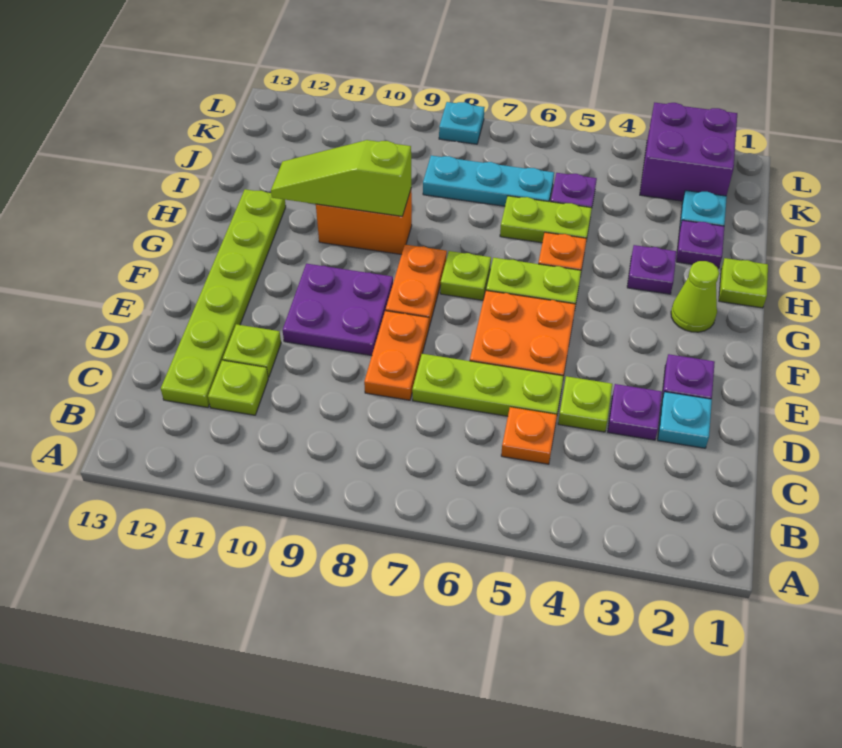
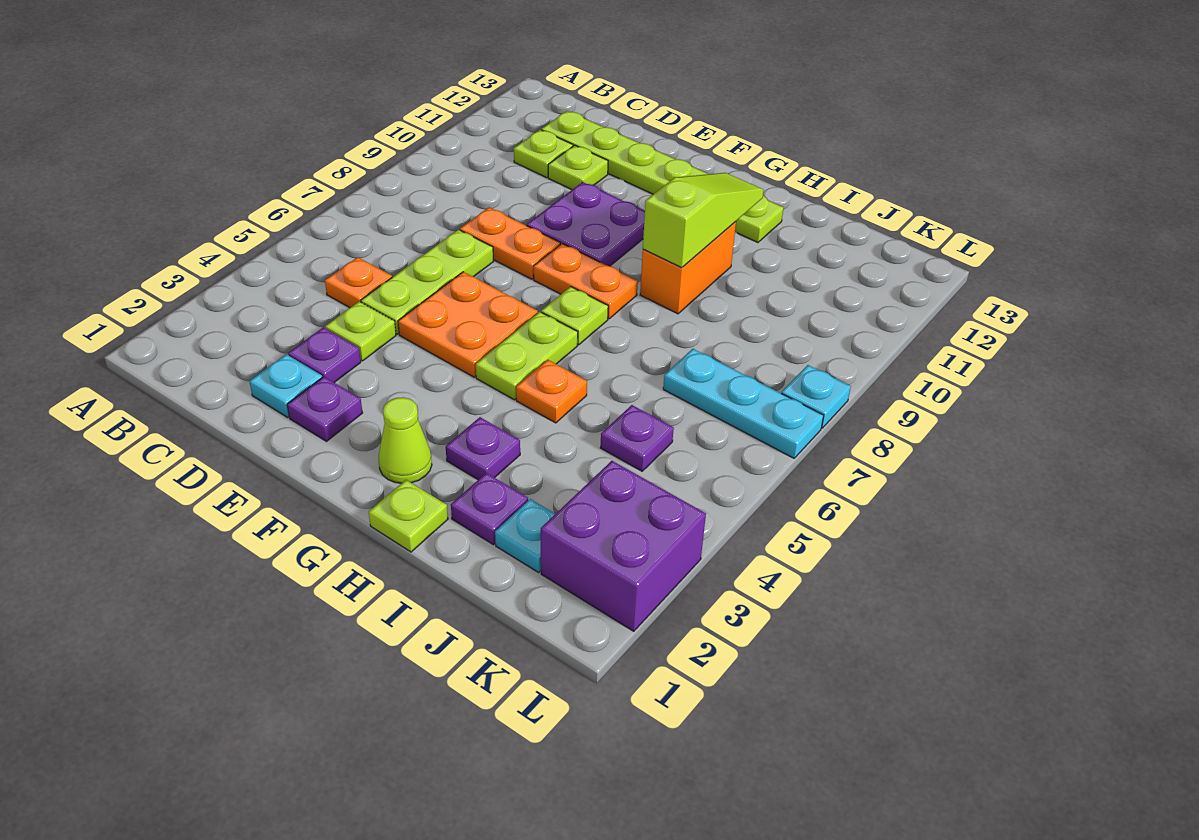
lime plate I5:I6 level 1 -> none
cyan plate J6:J8 level 1 -> cyan plate J7:L7 level 1

